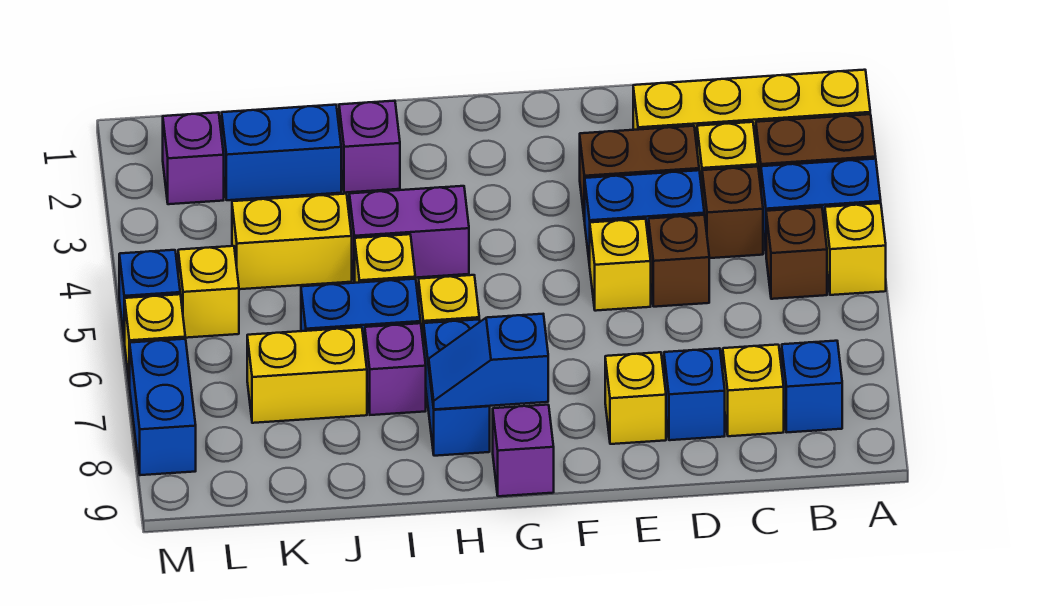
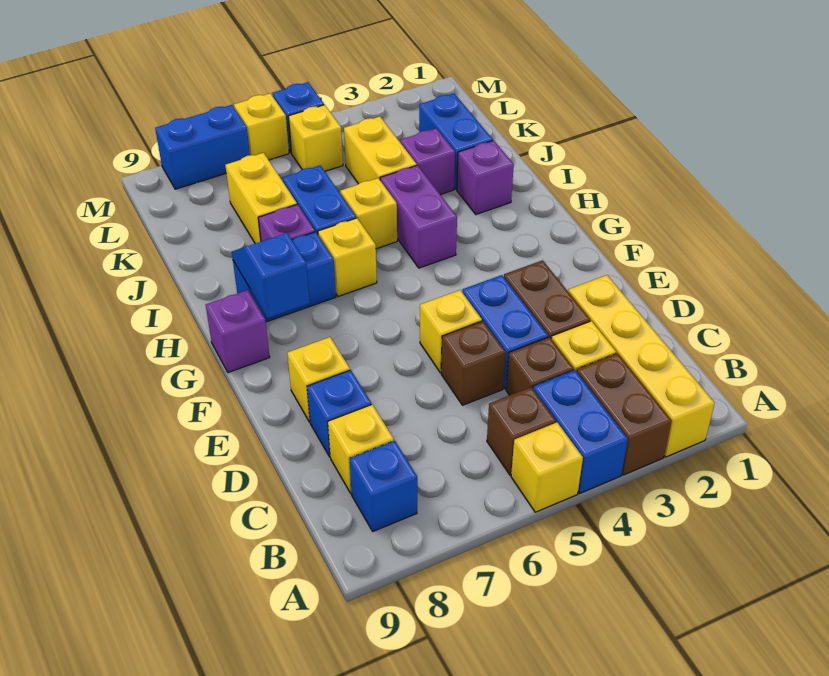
purple brick L2 level 1 -> purple brick J3 level 1

